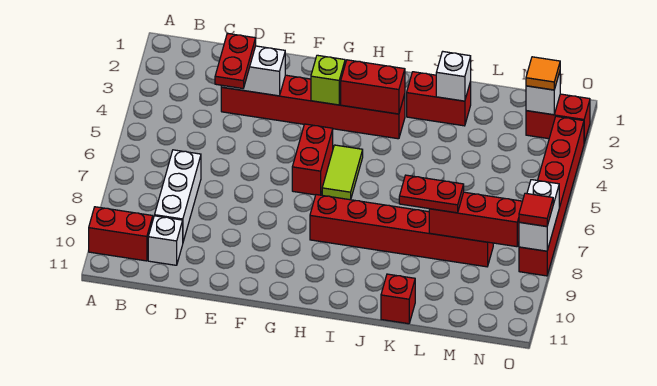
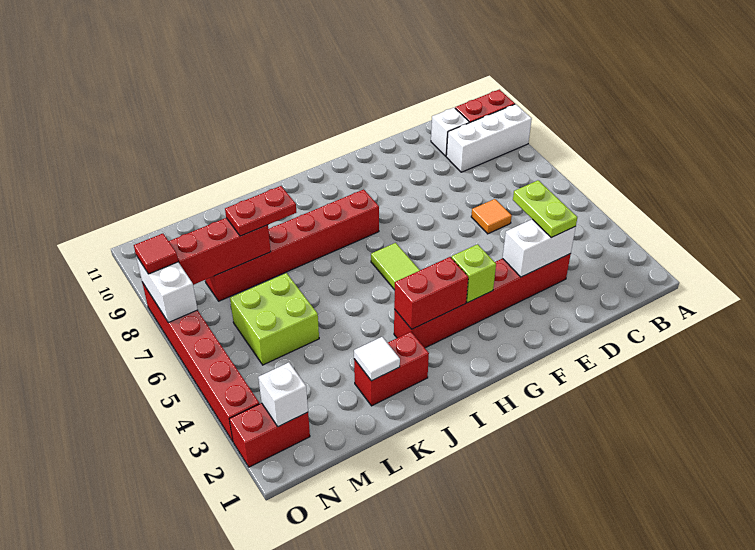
white brick C7:C9 level 1 -> white brick A9:C9 level 1
red plate D3:D4 level 3 -> lime plate D3:D4 level 3
red brick G5:G6 level 1 -> none
white brick K2 level 2 -> white tile K2 level 2
red brick K11 level 1 -> none
none -> lime brick L5:M6 level 1
orange tile N2 level 3 -> orange tile D6 level 1

